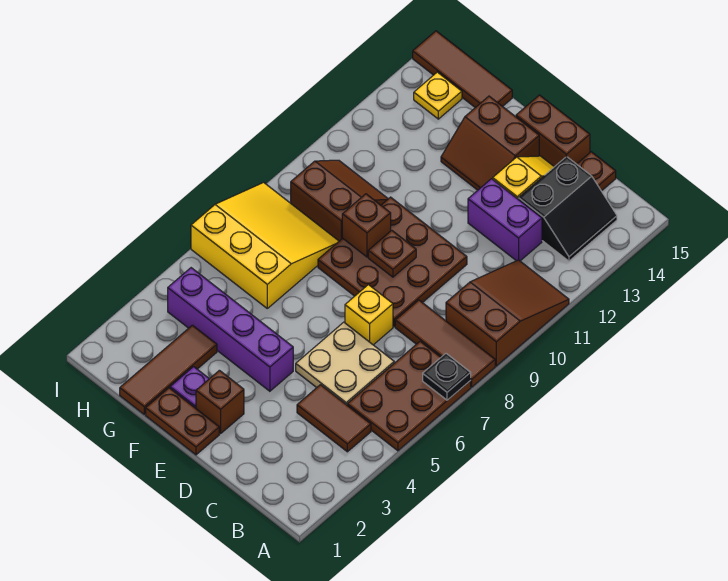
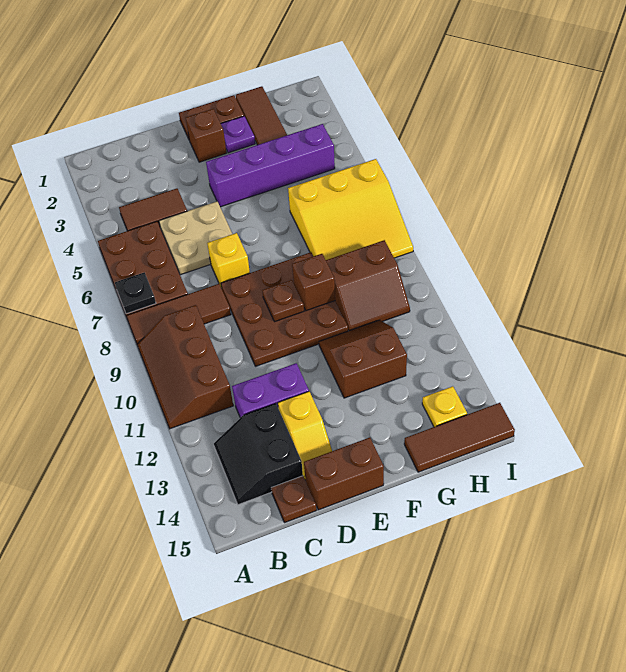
brown slope A9:B11 level 1 top 9 -> brown slope A9:B11 level 1 top B
brown slope E13:F14 level 1 top 14 -> brown slope F11:G12 level 1 top 12

